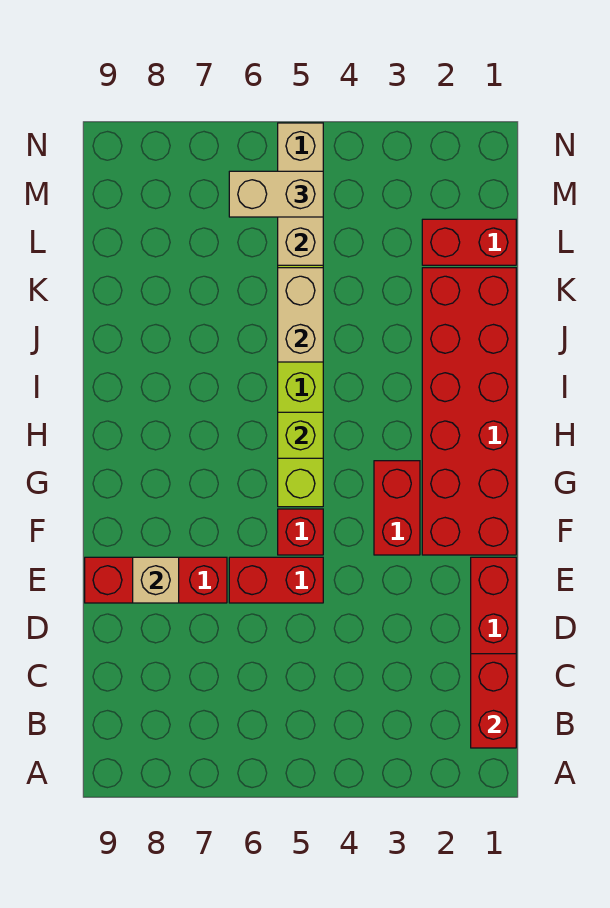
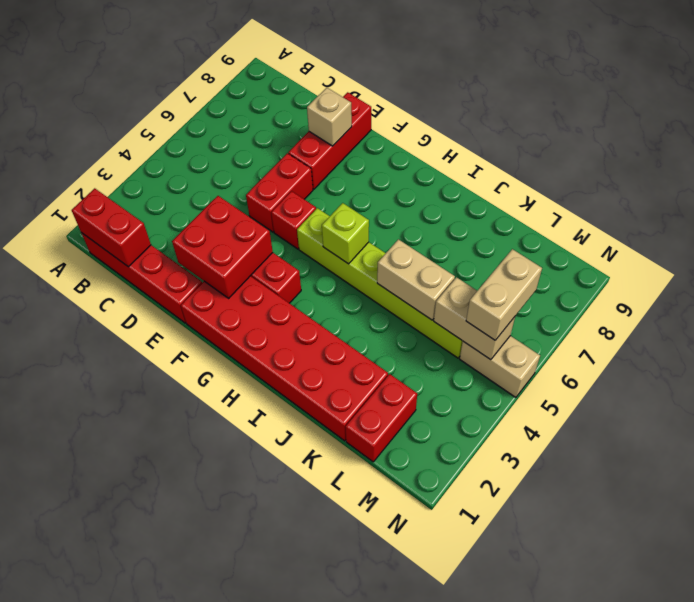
none -> red brick E2:F3 level 2

